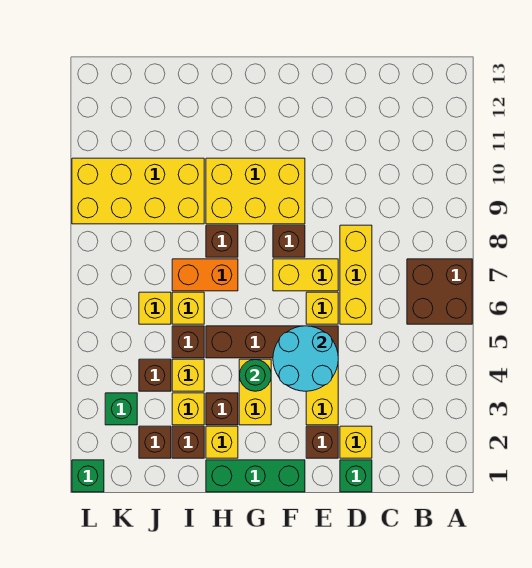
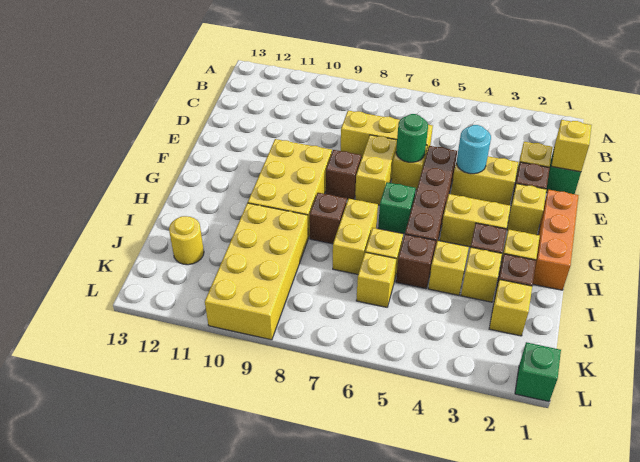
brown brick A6:B7 level 1 -> none
none -> yellow brick D1 level 2
cyan round brick E4:F5 level 2 -> cyan round brick E4 level 2
green brick F1:H1 level 1 -> orange brick F1:H1 level 1
none -> yellow brick F2 level 1
green round brick G4 level 2 -> green round brick E6 level 2
orange brick H7:I7 level 1 -> yellow brick H7:I7 level 1
brown brick J2 level 1 -> yellow brick J2 level 1
brown brick J4 level 1 -> none
none -> yellow round brick J12 level 1
green brick K3 level 1 -> green brick G6 level 1

